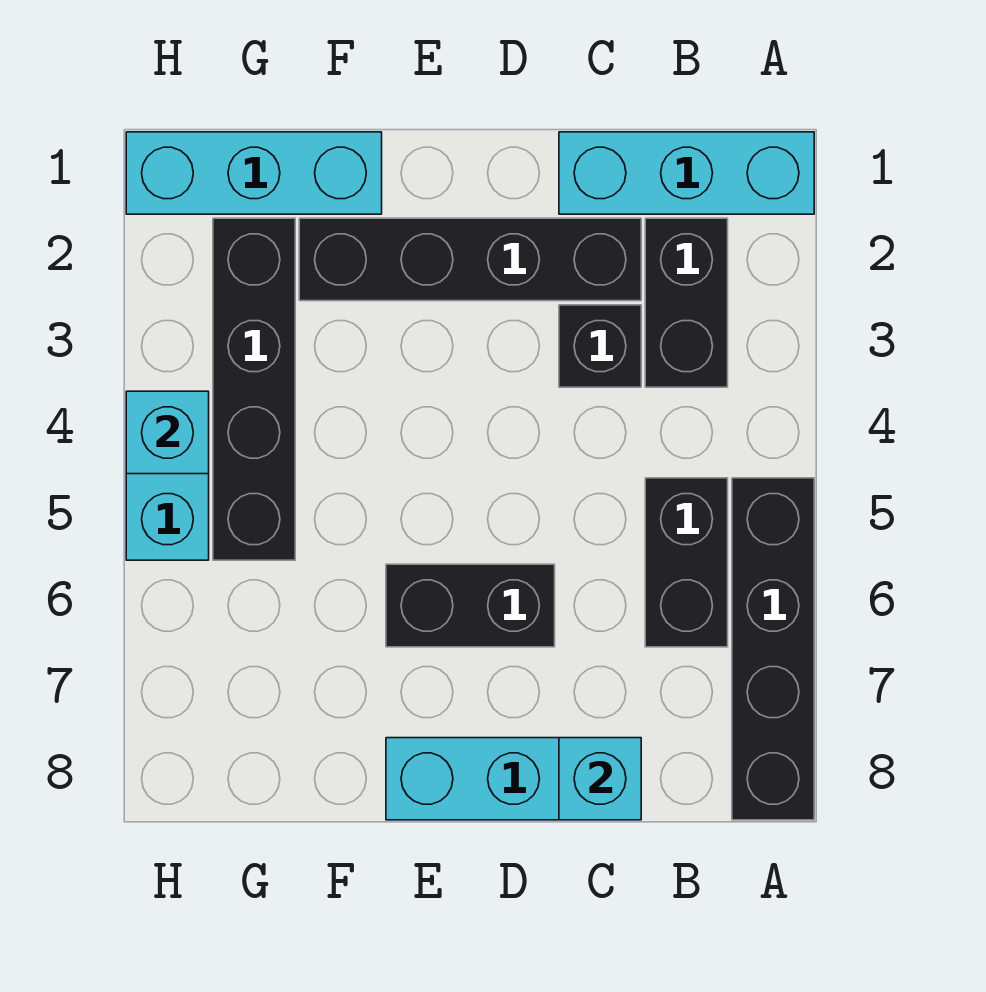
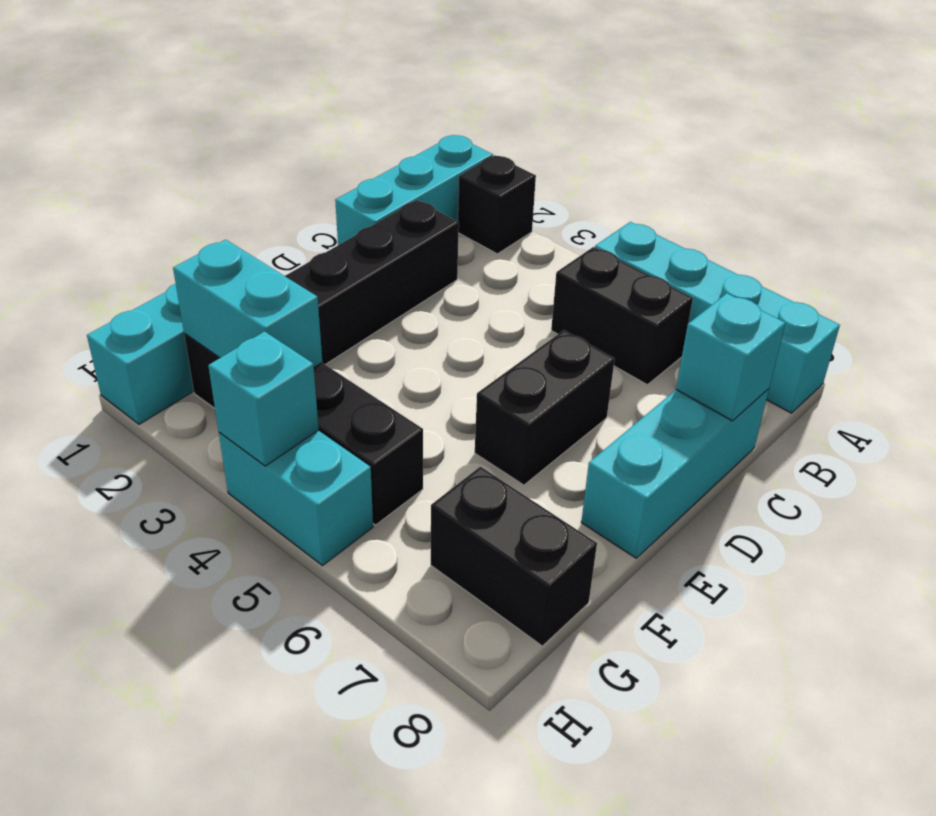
black brick A5:A8 level 1 -> cyan brick A5:A8 level 1
black brick B2:B3 level 1 -> black brick G7:G8 level 1
black brick C3 level 1 -> black brick A2 level 1
none -> cyan brick G2:G3 level 2

